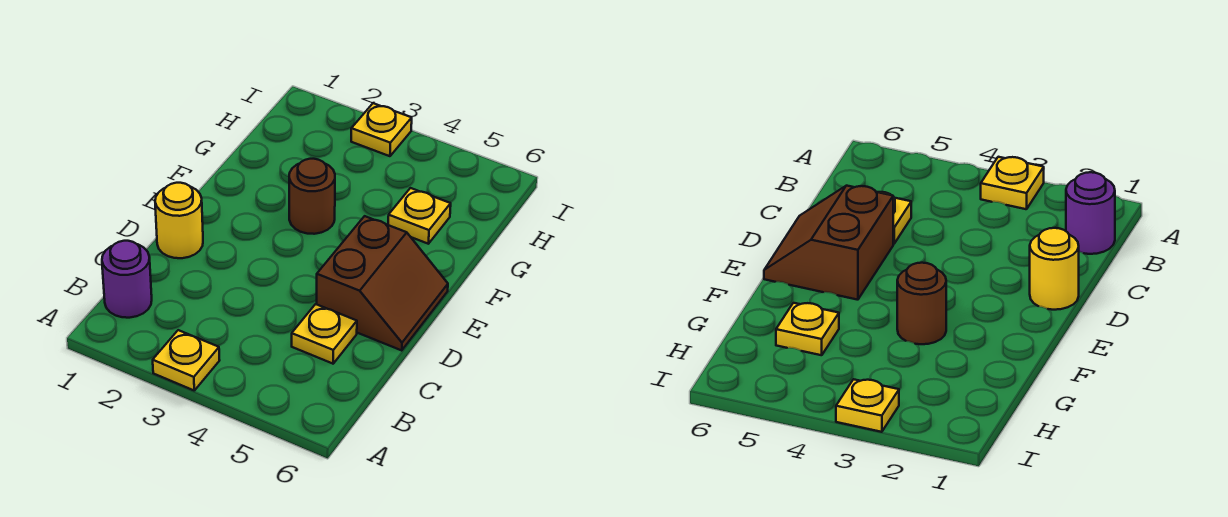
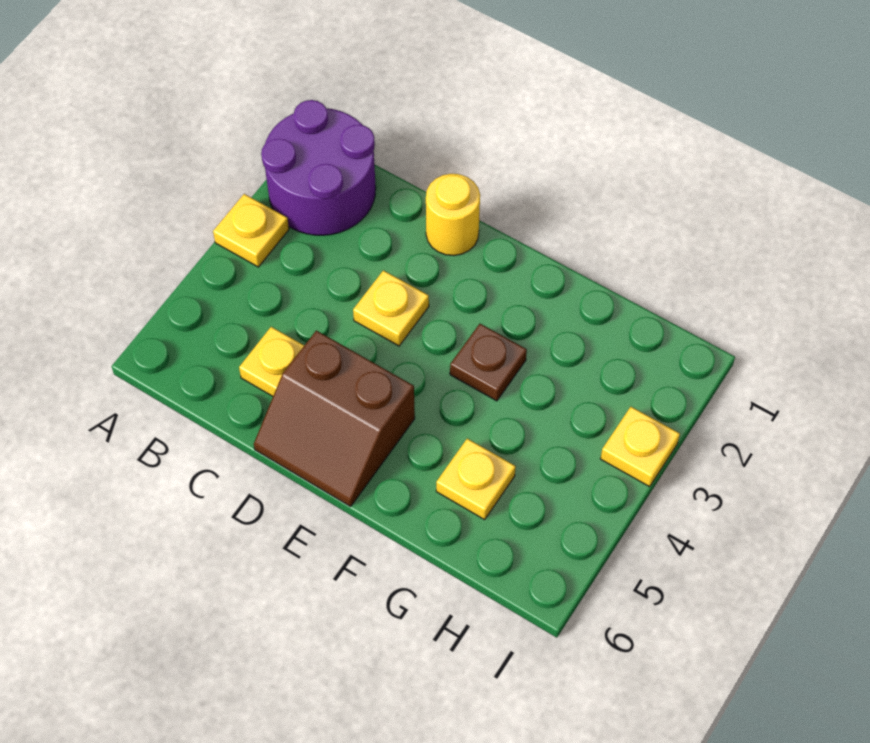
purple round brick B1 level 1 -> purple round brick A1:B2 level 1
none -> yellow plate D3 level 1
brown round brick F3 level 1 -> brown plate F3 level 1

